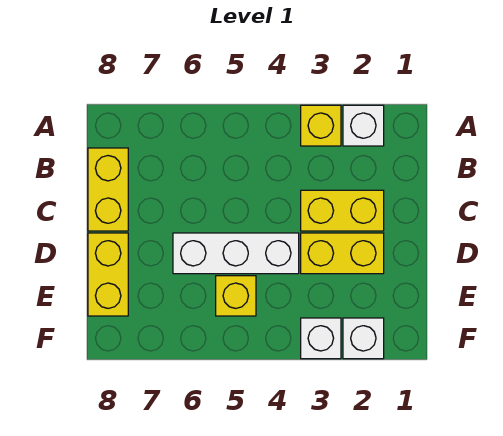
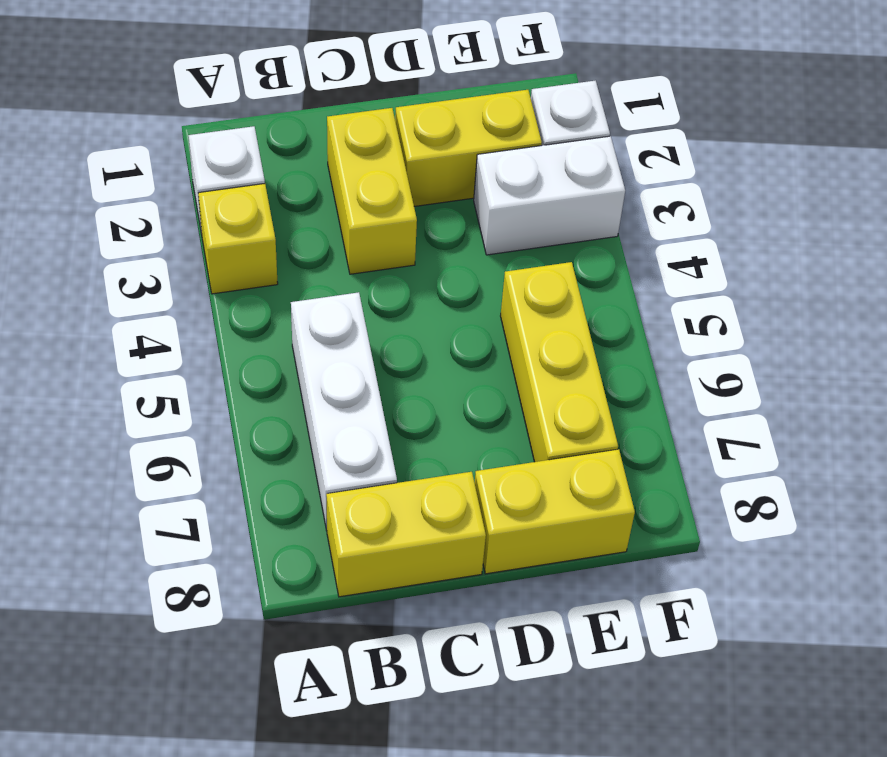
yellow brick D2:D3 level 1 -> yellow brick D2:E2 level 1
white brick D4:D6 level 1 -> white brick B5:B7 level 1
yellow brick E5 level 1 -> yellow brick E5:E7 level 1
white brick F3 level 1 -> white brick E3:F3 level 1

